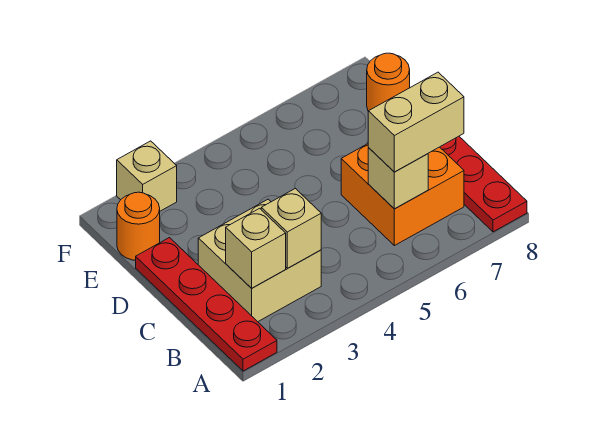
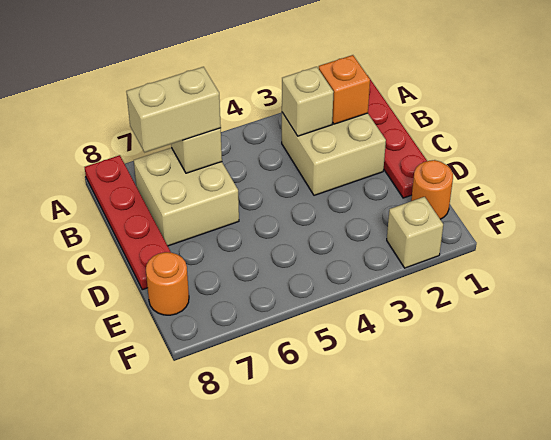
tan brick B2 level 2 -> orange brick B2 level 2
orange brick B6:C7 level 1 -> tan brick B6:C7 level 1

